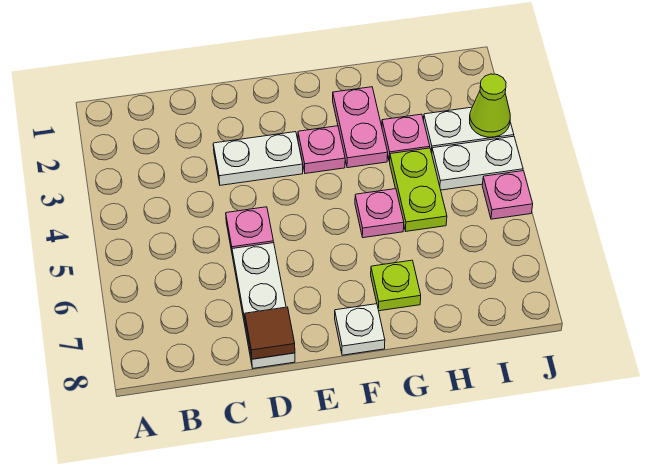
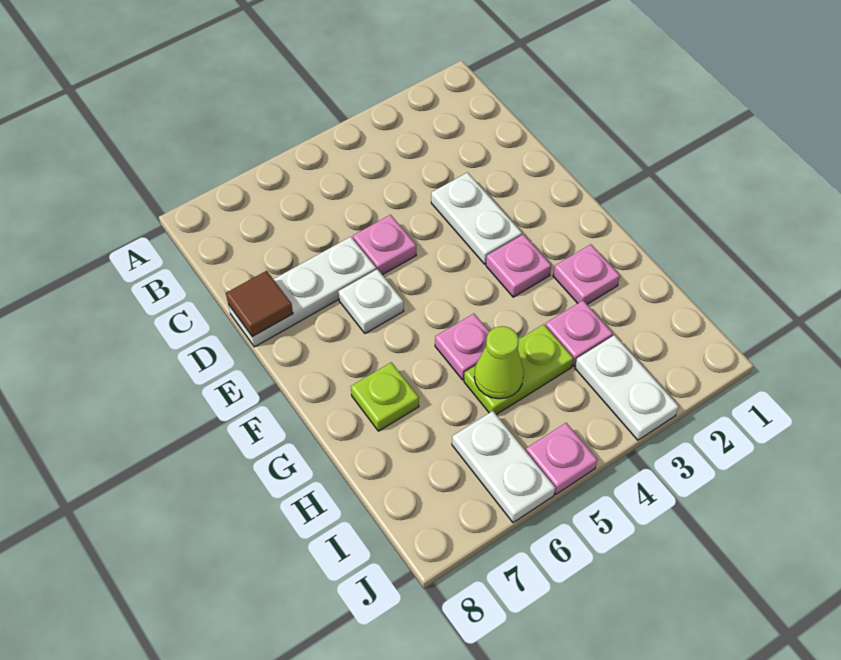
white plate F8 level 1 -> white plate E6 level 1
pink plate G2:G3 level 1 -> pink plate G2 level 1
white plate I4:J4 level 1 -> white plate I6:J6 level 1
lime cone J3 level 2 -> lime cone H5 level 2

